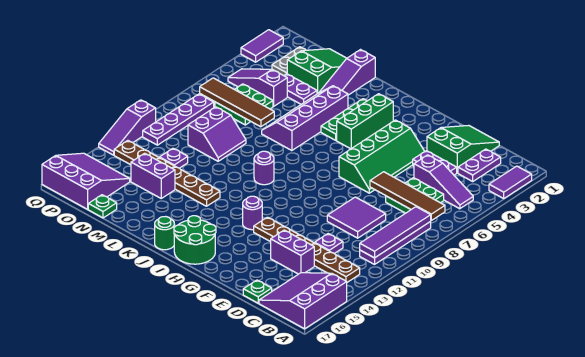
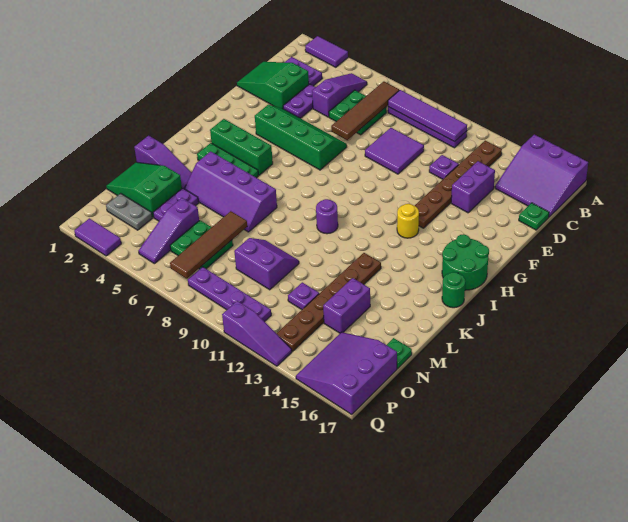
purple round brick H13 level 1 -> yellow round brick H13 level 1

